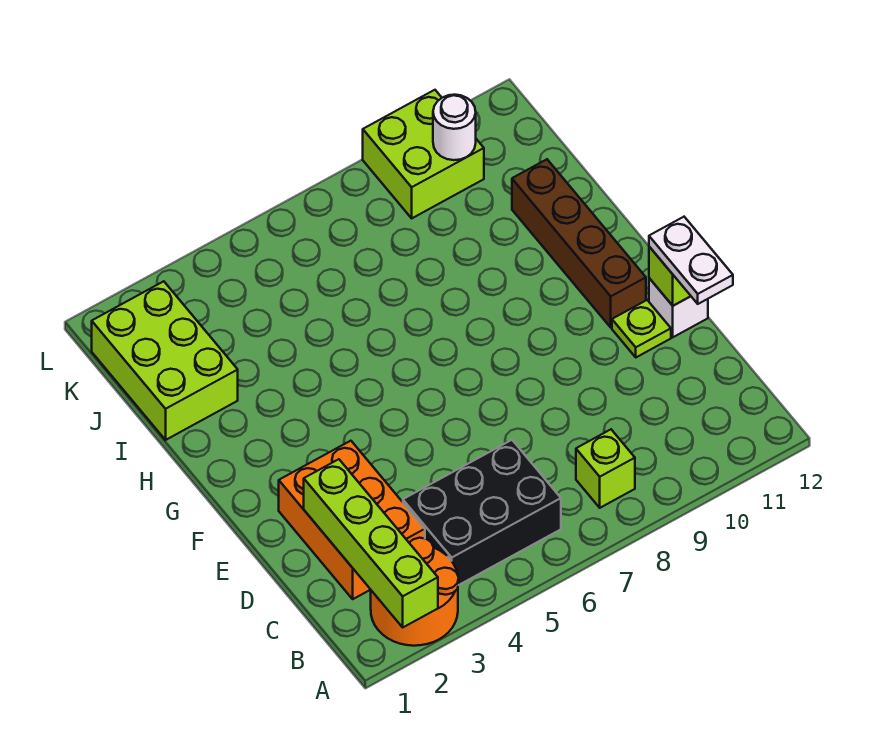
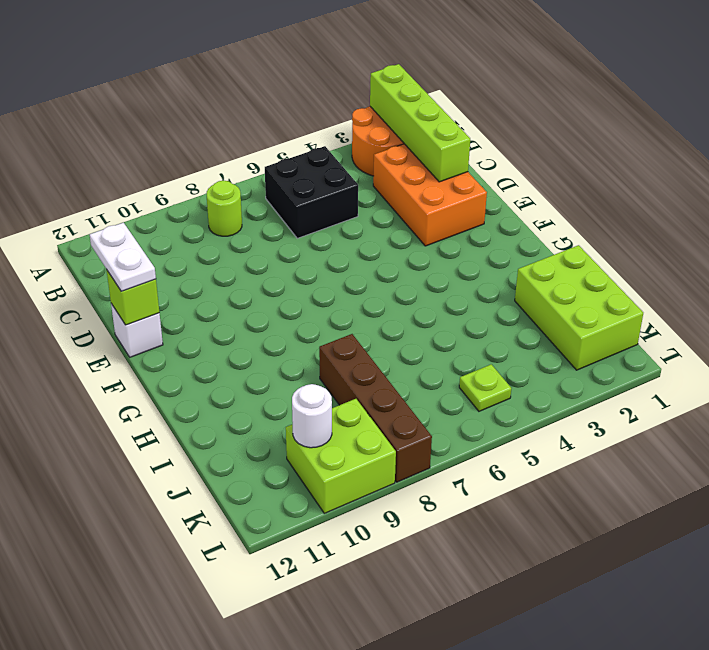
black brick B4:C6 level 1 -> black brick B5:C6 level 1
lime brick B8 level 1 -> lime round brick B8 level 1
lime plate E11 level 1 -> lime plate K5 level 1
brown brick F11:I11 level 1 -> brown brick I8:L8 level 1

